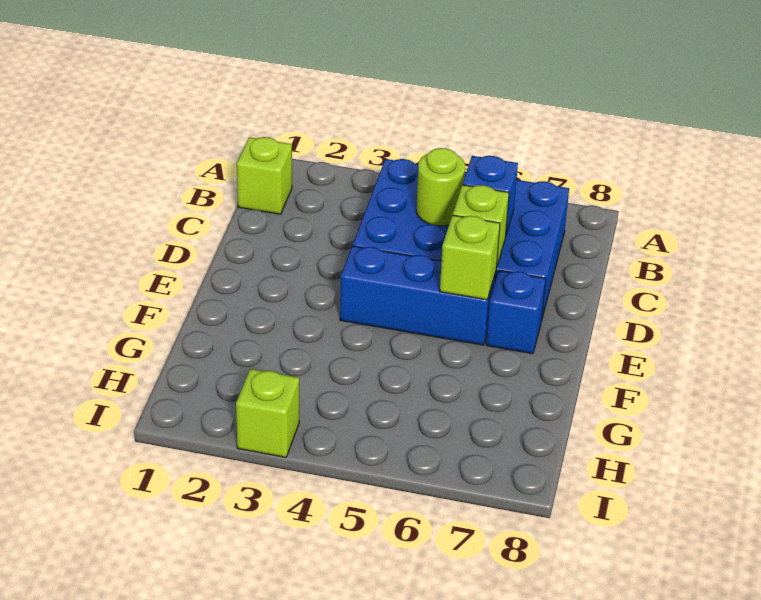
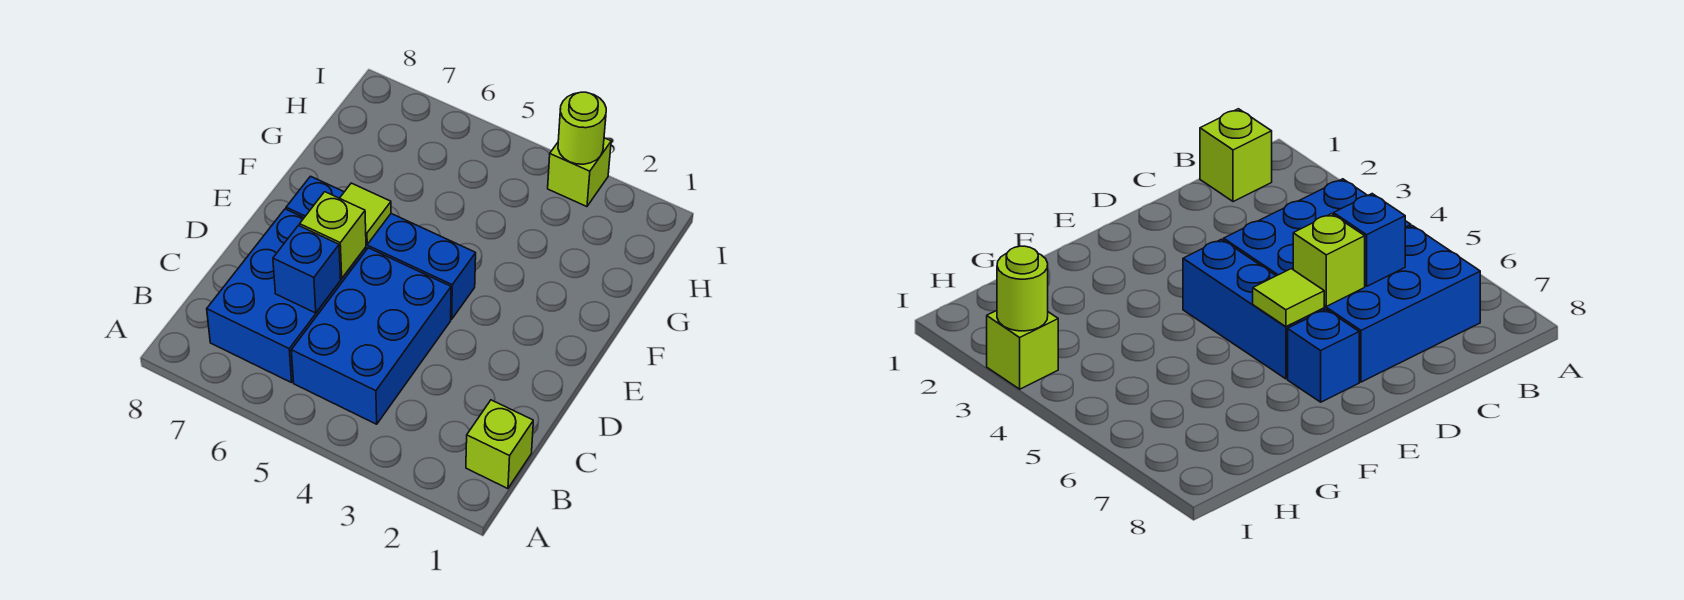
lime round brick C5 level 2 -> lime round brick I3 level 2
lime brick E6 level 2 -> lime tile E6 level 2

